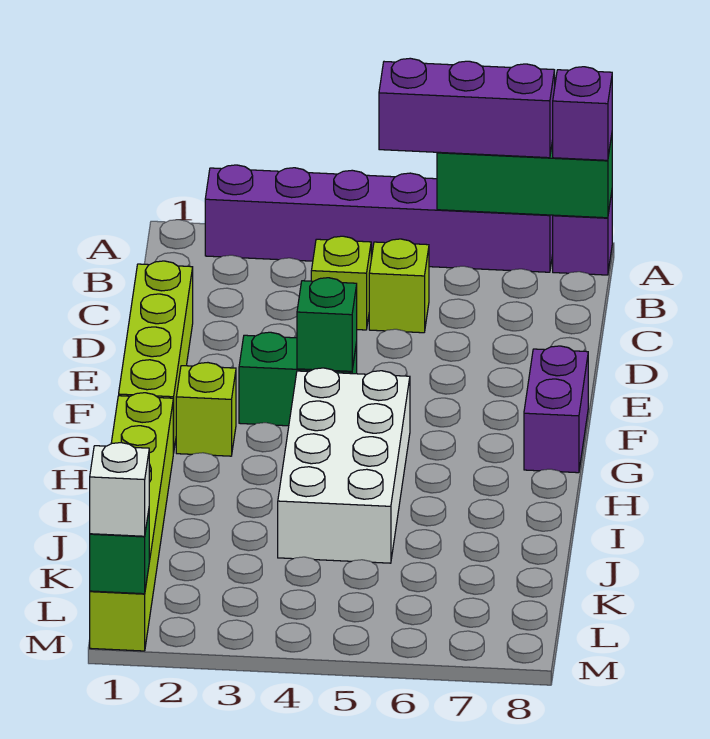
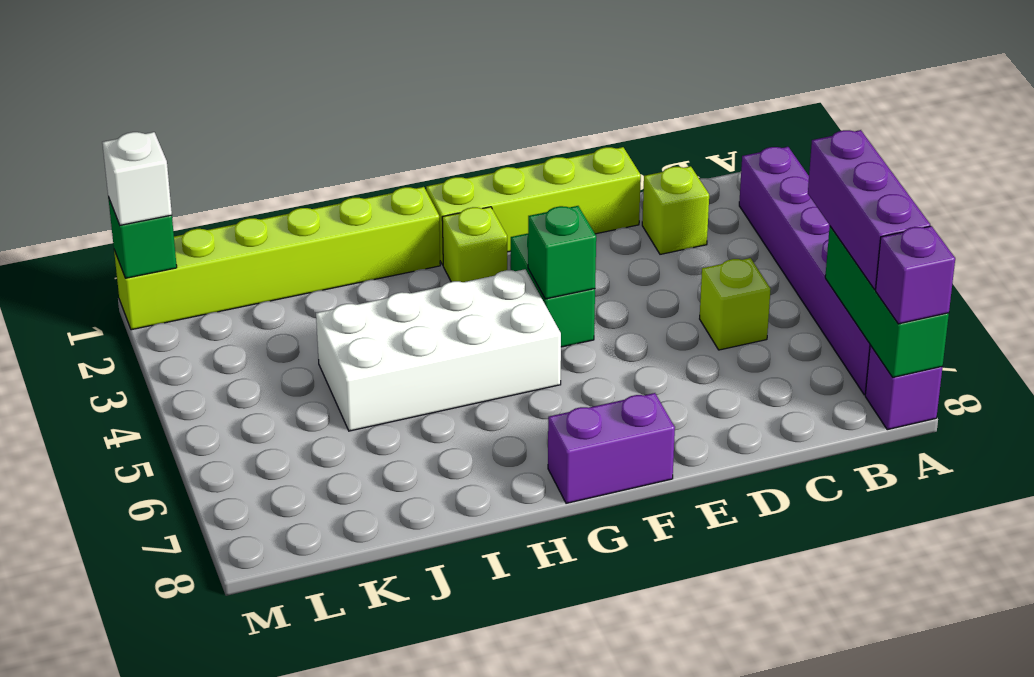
lime brick C4 level 1 -> lime brick C2 level 1

